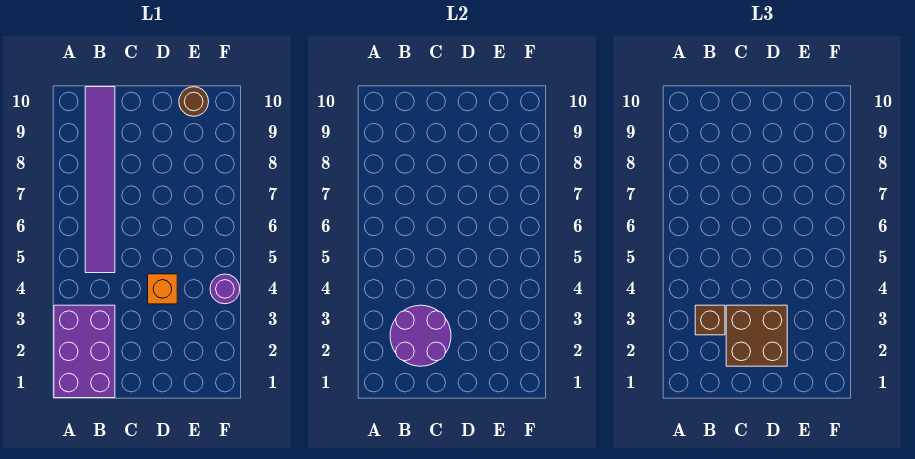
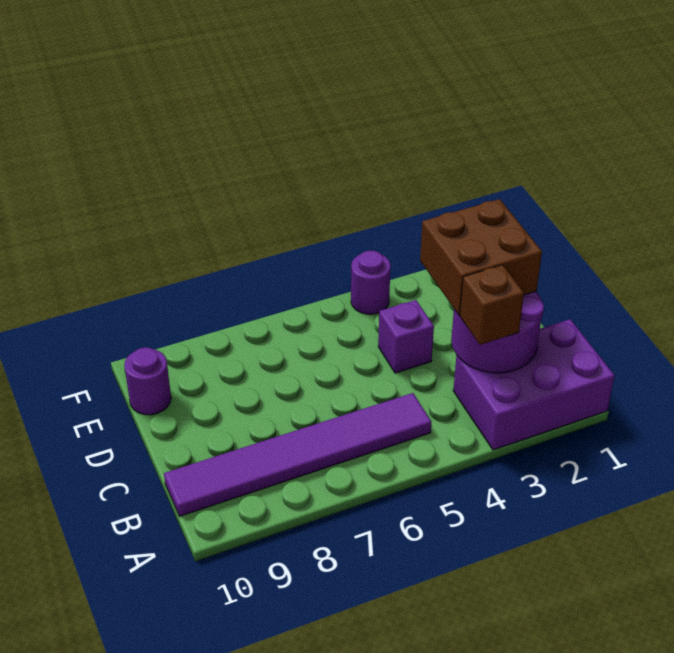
orange brick D4 level 1 -> purple brick D4 level 1
brown round brick E10 level 1 -> purple round brick E10 level 1

